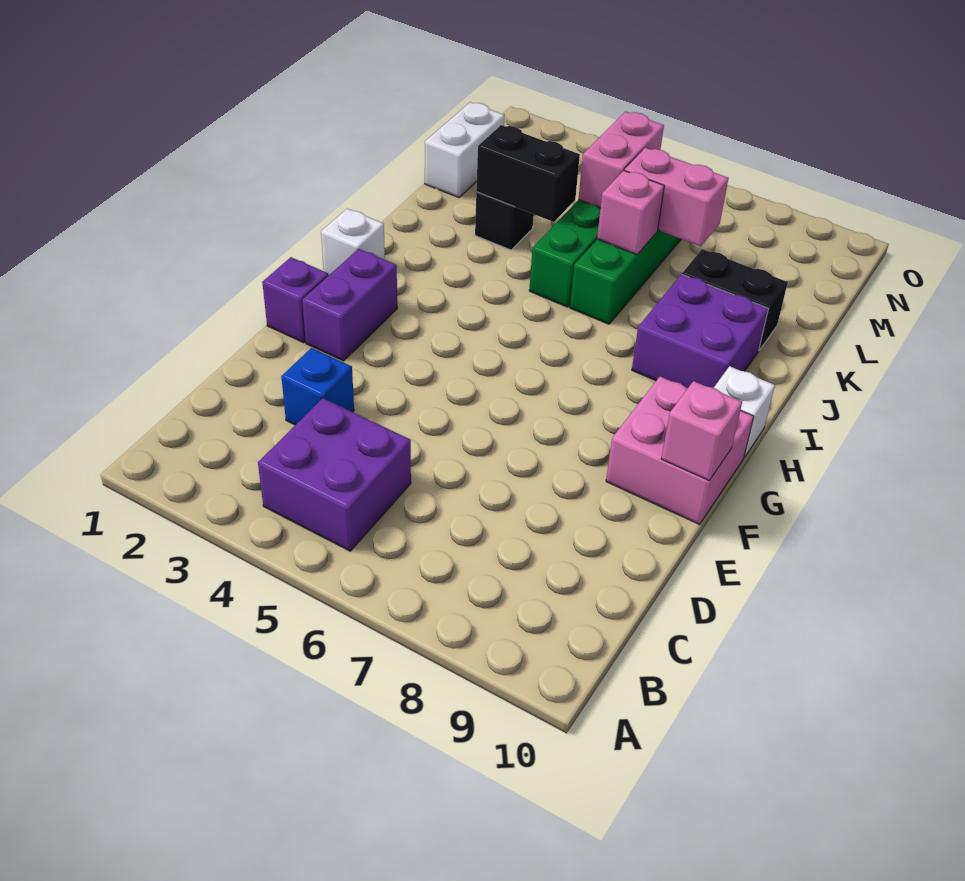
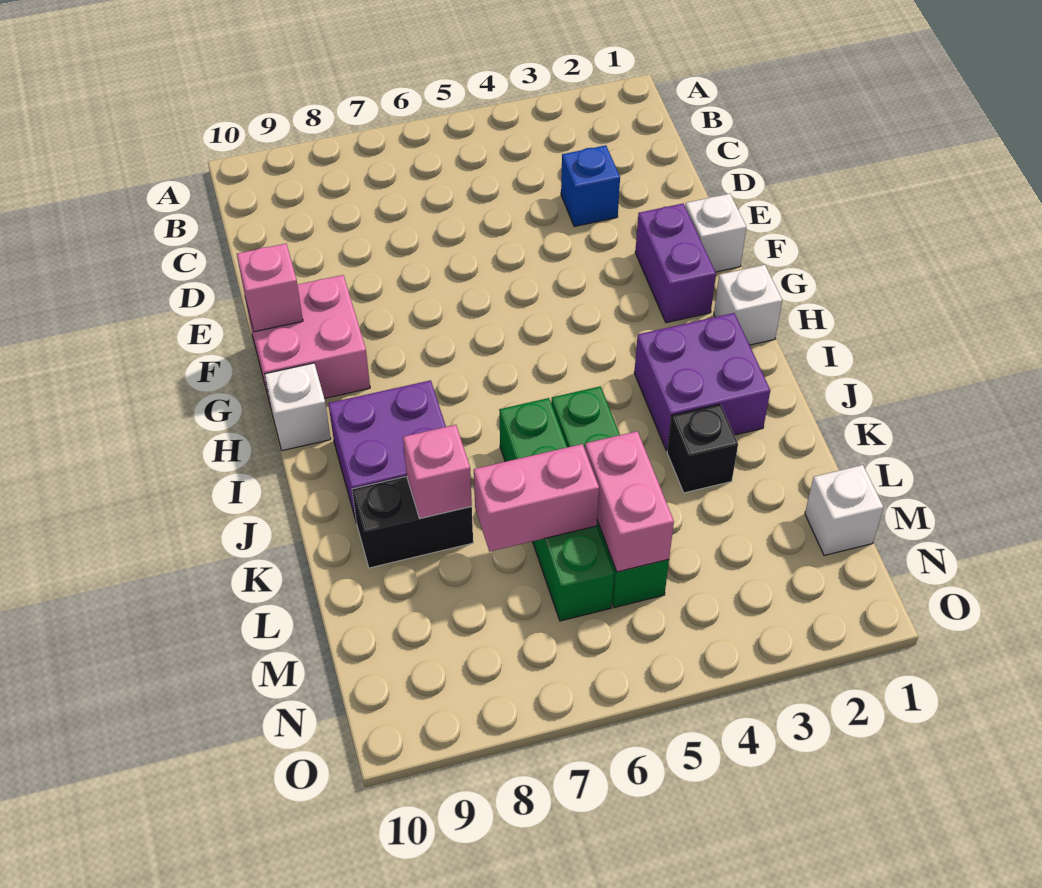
purple brick B4:C5 level 1 -> purple brick I2:J3 level 1
purple brick F1 level 1 -> white brick F1 level 1
black brick K3:K4 level 2 -> none
pink brick K6 level 2 -> pink brick K8 level 2
white brick L1:M1 level 1 -> white brick M1 level 1

